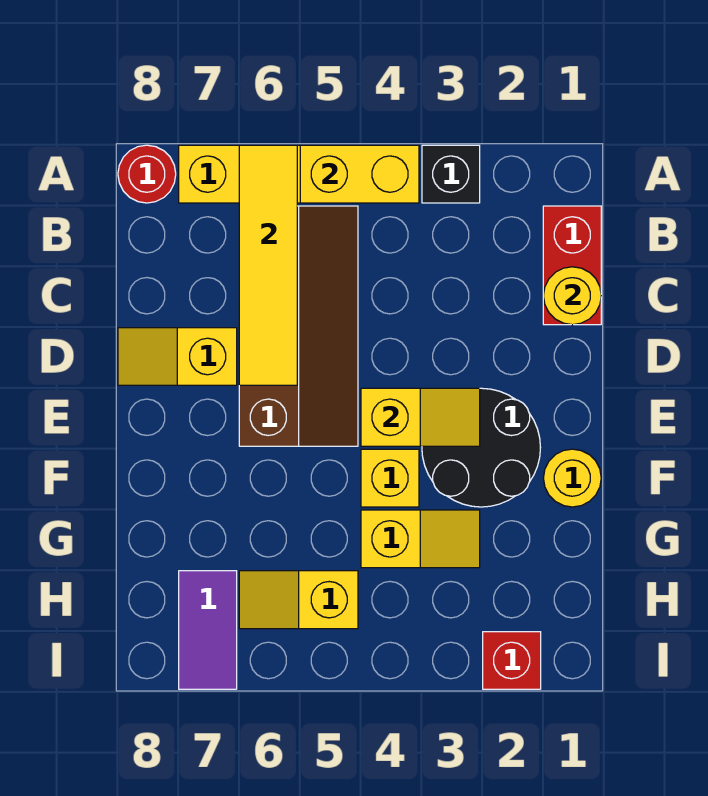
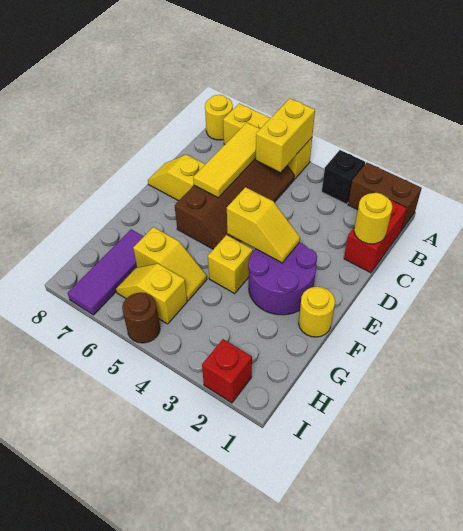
none -> brown brick A1:A2 level 1
yellow brick A4:A5 level 2 -> yellow brick A5:B5 level 2
yellow tile A6:D6 level 2 -> yellow tile B6:D6 level 2
red round brick A8 level 1 -> yellow round brick A8 level 1
black round brick E2:F3 level 1 -> purple round brick E2:F3 level 1
yellow slope G3:G4 level 1 top 4 -> yellow slope G5:G6 level 1 top 6
purple tile H7:I7 level 1 -> purple tile G7:I7 level 1
none -> brown round brick I5 level 1

